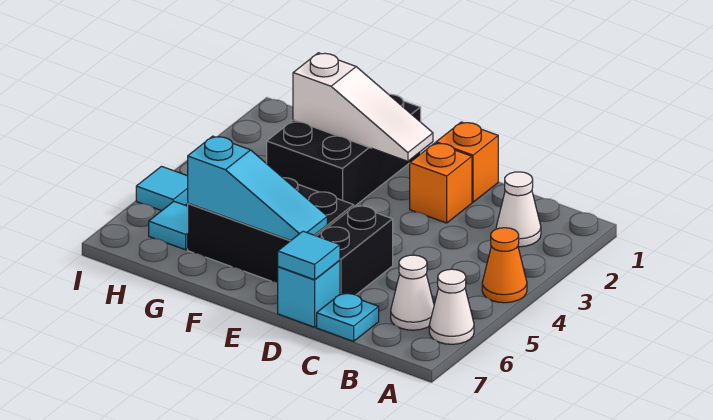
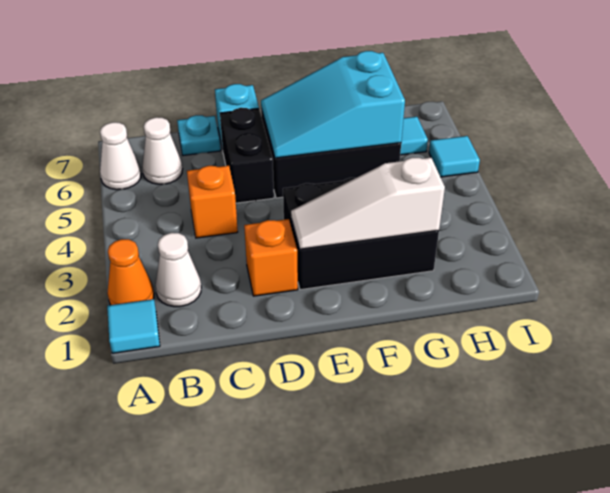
orange cone A4 level 1 -> orange cone A2 level 1
orange brick D1 level 1 -> orange brick C4 level 1
cyan tile D7 level 2 -> cyan tile A1 level 1
cyan slope E6:G6 level 2 top G -> cyan slope E5:G6 level 2 top G
black brick F1:G3 level 1 -> black brick E2:G3 level 1

